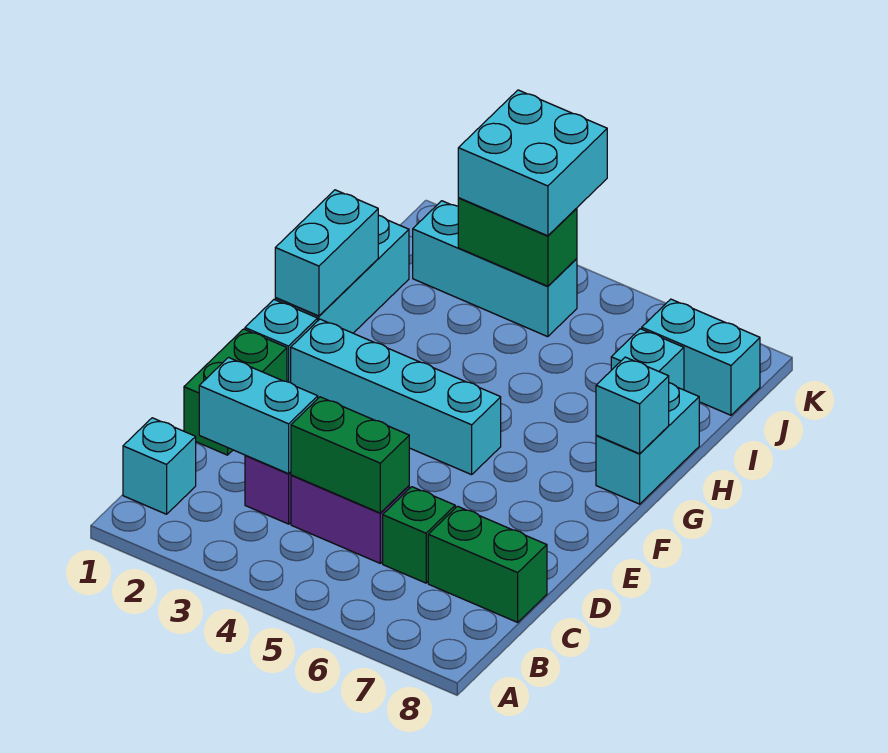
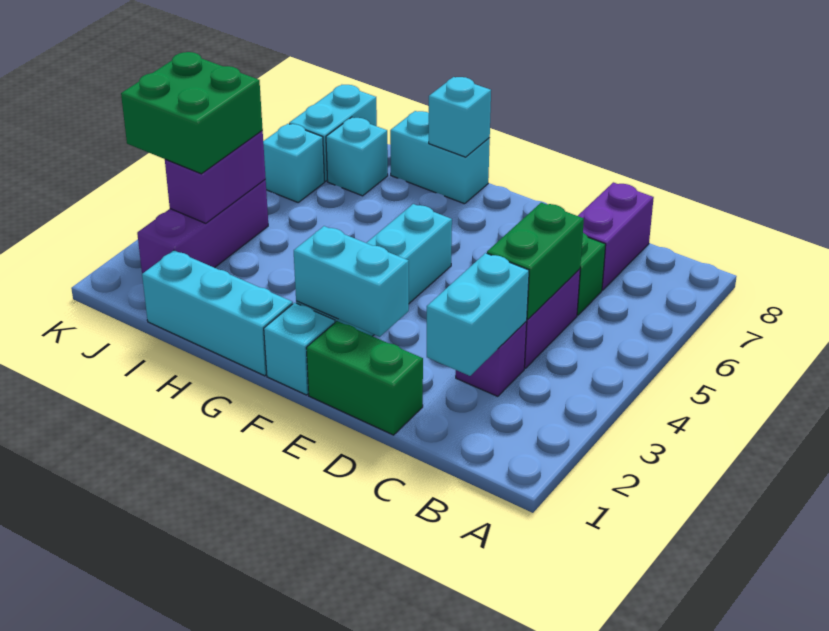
cyan brick B1 level 1 -> cyan brick J6 level 1
green brick C7:C8 level 1 -> purple brick C7:C8 level 1
cyan brick G1:H1 level 2 -> cyan brick E2:F2 level 2
cyan brick J2:J4 level 1 -> purple brick J2:J4 level 1
green brick J3:J4 level 2 -> purple brick J3:J4 level 2
cyan brick J3:K4 level 3 -> green brick J3:K4 level 3

